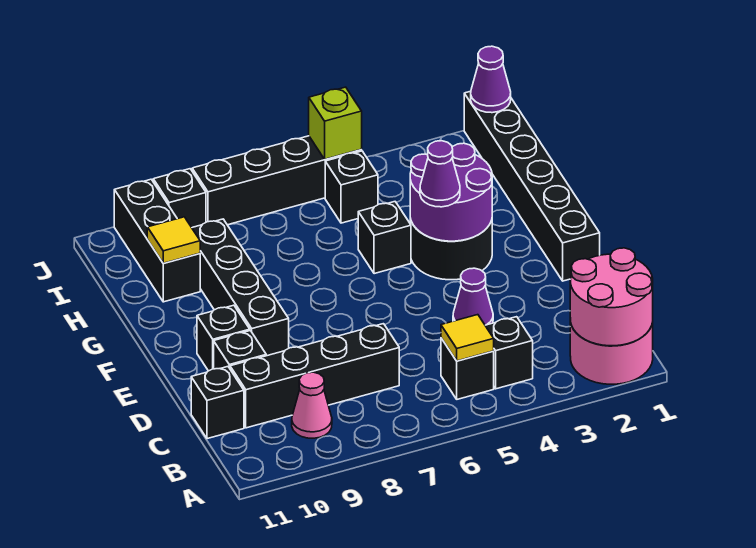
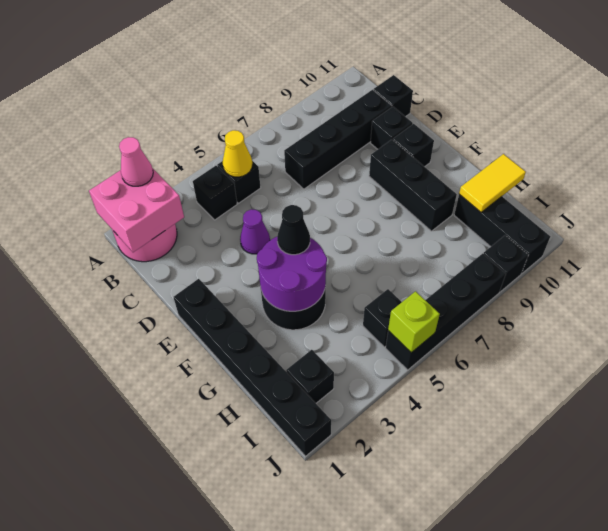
pink round brick A1:B2 level 2 -> pink brick A1:B2 level 2
yellow tile B5 level 2 -> yellow cone B5 level 2
pink cone B9 level 1 -> pink cone A2 level 3
black brick E9:H9 level 1 -> black brick E9:G9 level 1
purple cone F4 level 3 -> black cone F4 level 3
black brick G5 level 1 -> black brick I2 level 1
yellow tile H10 level 2 -> yellow tile H10:H11 level 2
purple cone J1 level 2 -> none

